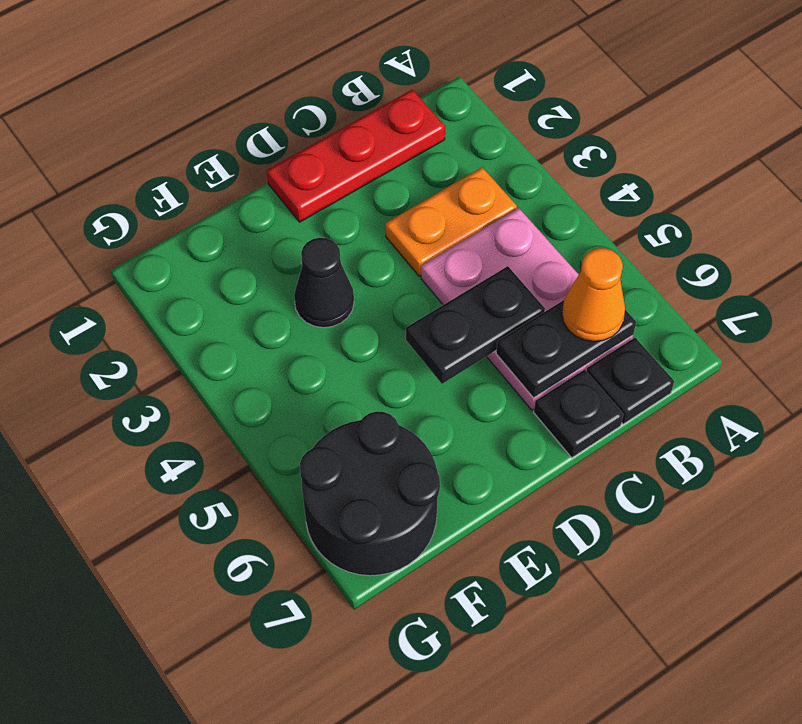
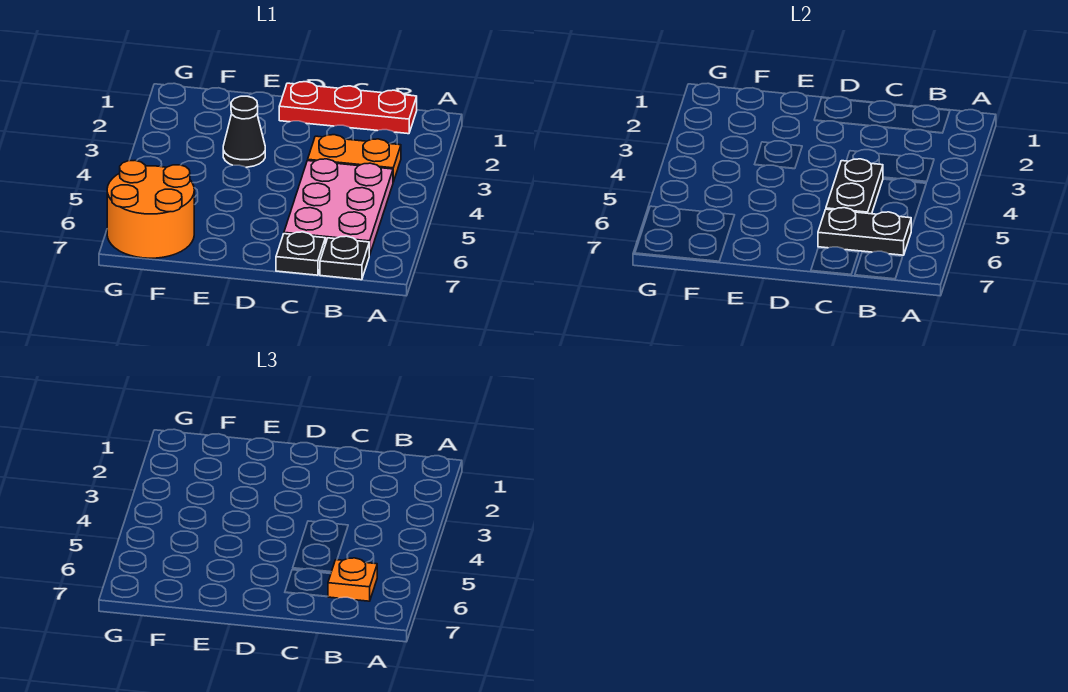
orange cone B6 level 3 -> orange plate B6 level 3
black plate C5:D5 level 2 -> black plate C4:C5 level 2
black round brick F6:G7 level 1 -> orange round brick F6:G7 level 1

